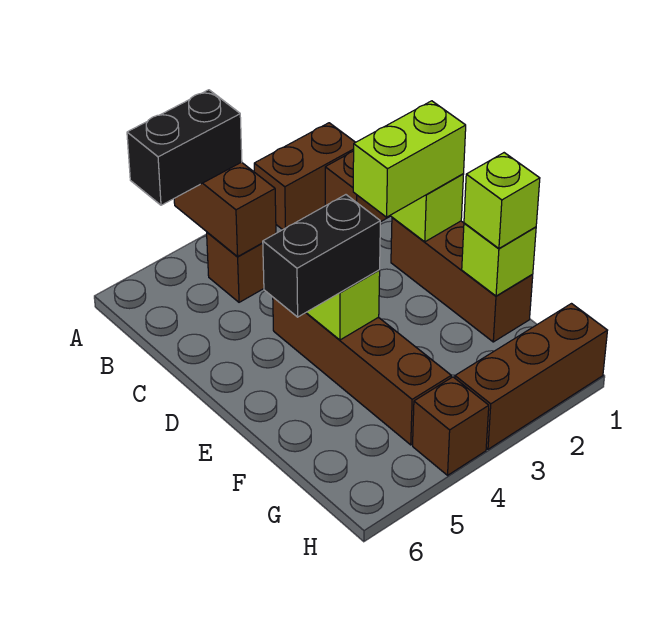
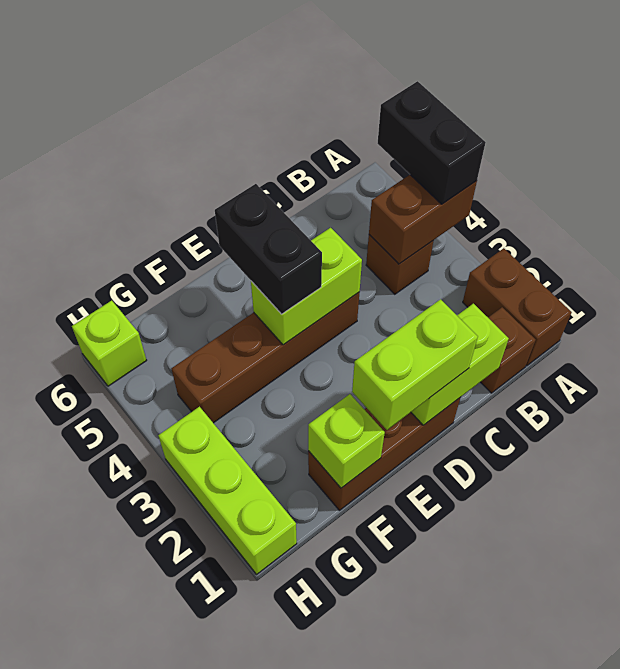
lime brick D1:D2 level 3 -> lime brick D1:E1 level 3
lime brick F1 level 3 -> lime brick H6 level 1
brown brick H1:H3 level 1 -> lime brick H1:H3 level 1
brown brick H4 level 1 -> none

